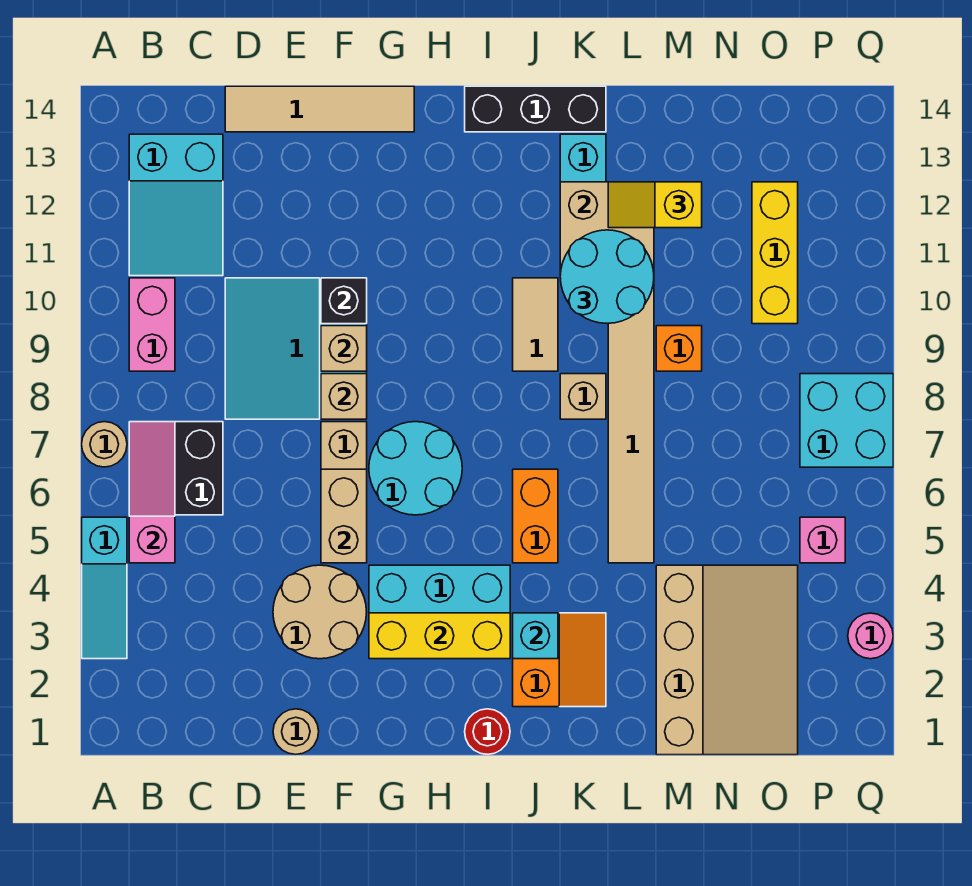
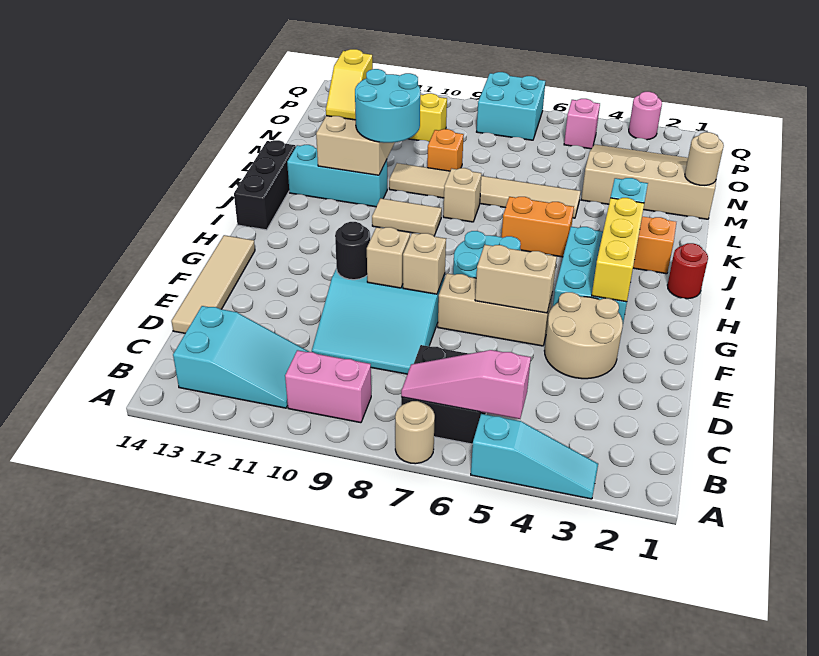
tan round brick E1 level 1 -> tan round brick M1 level 2
black brick F10 level 2 -> black round brick F10 level 2

